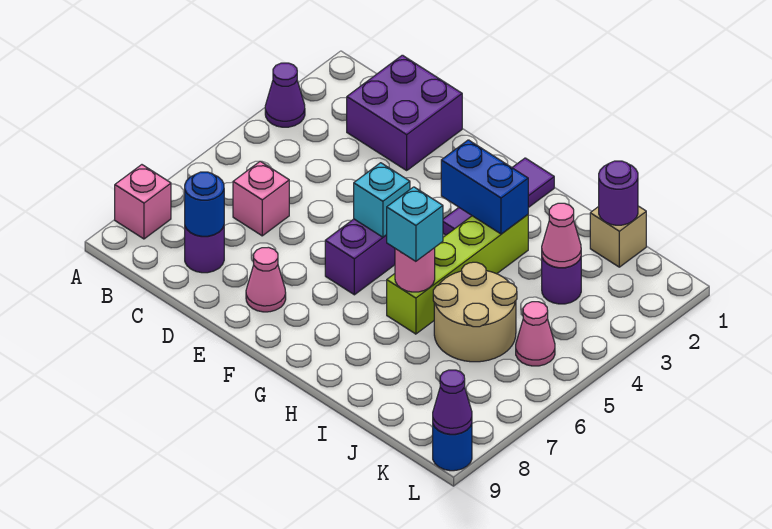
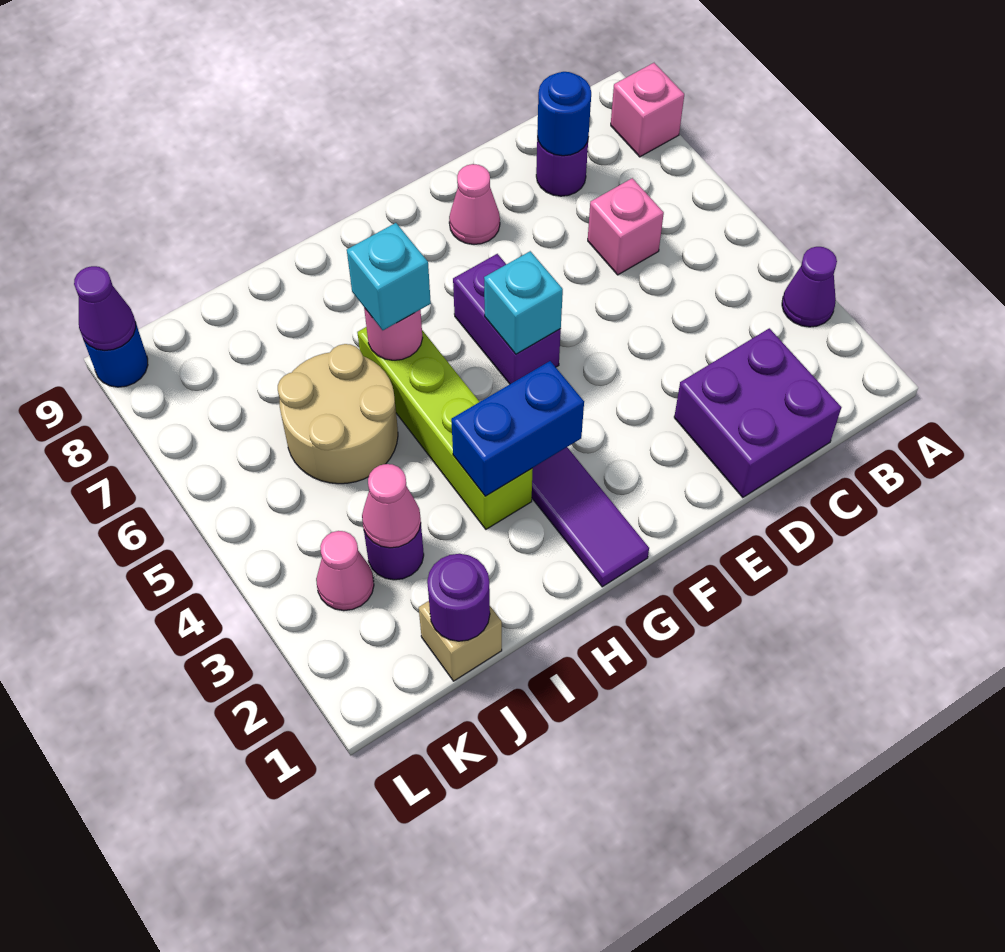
pink cone K5 level 1 -> pink cone K3 level 1

